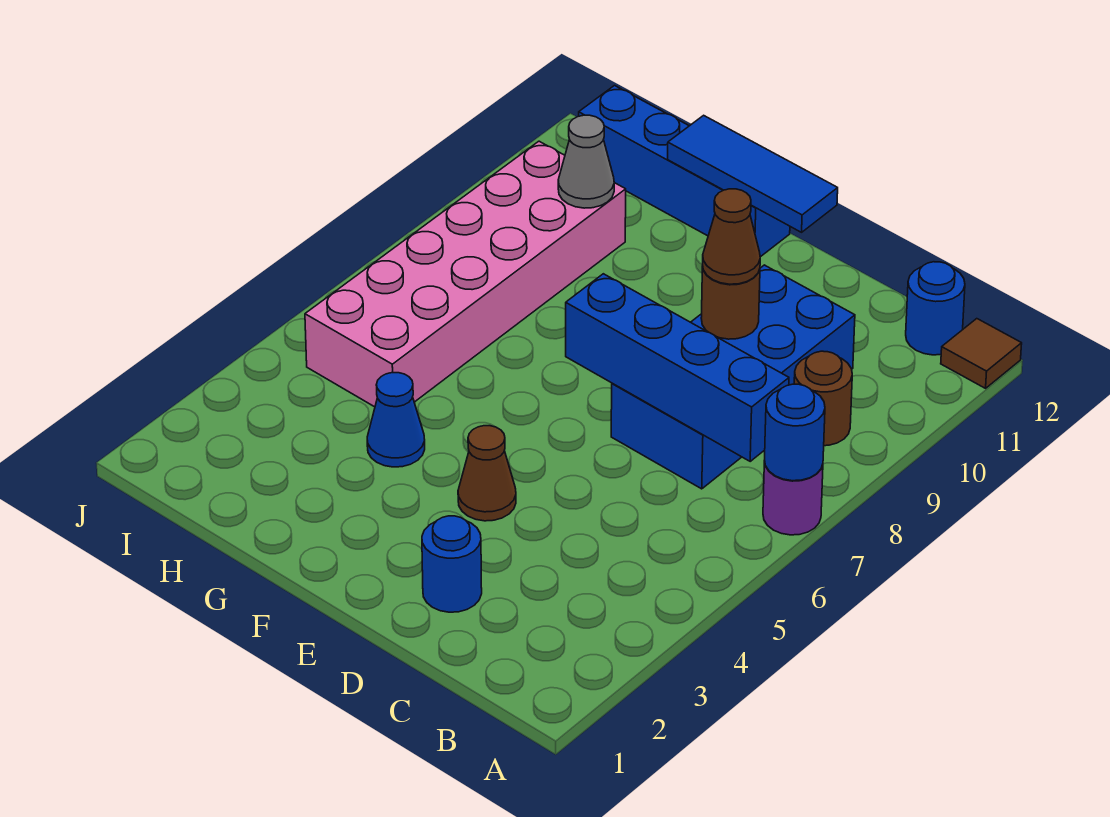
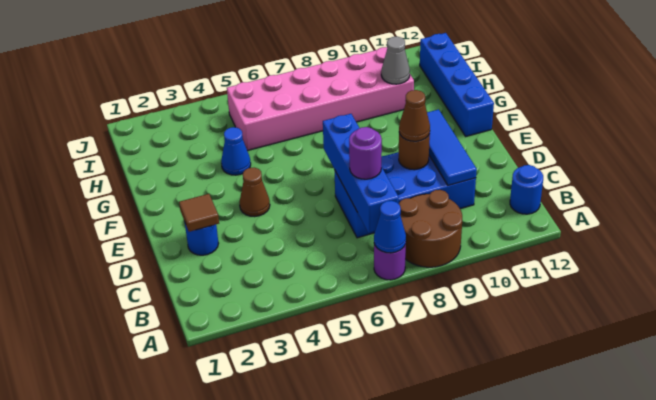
blue round brick A7 level 2 -> blue cone A7 level 2
brown tile A12 level 1 -> brown tile D2 level 2
brown round brick B9 level 1 -> brown round brick A8:B9 level 1
none -> purple round brick C7 level 3
blue tile E12:G12 level 2 -> blue tile C10:E10 level 2

